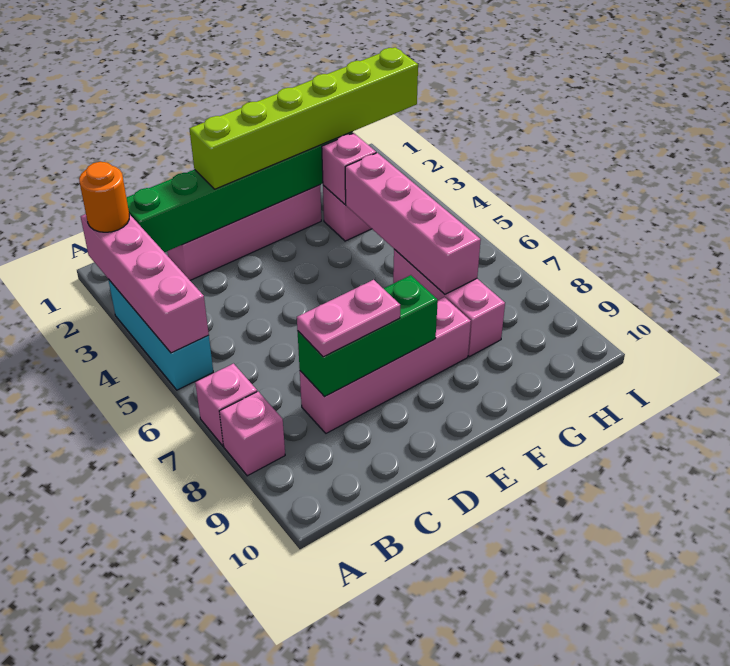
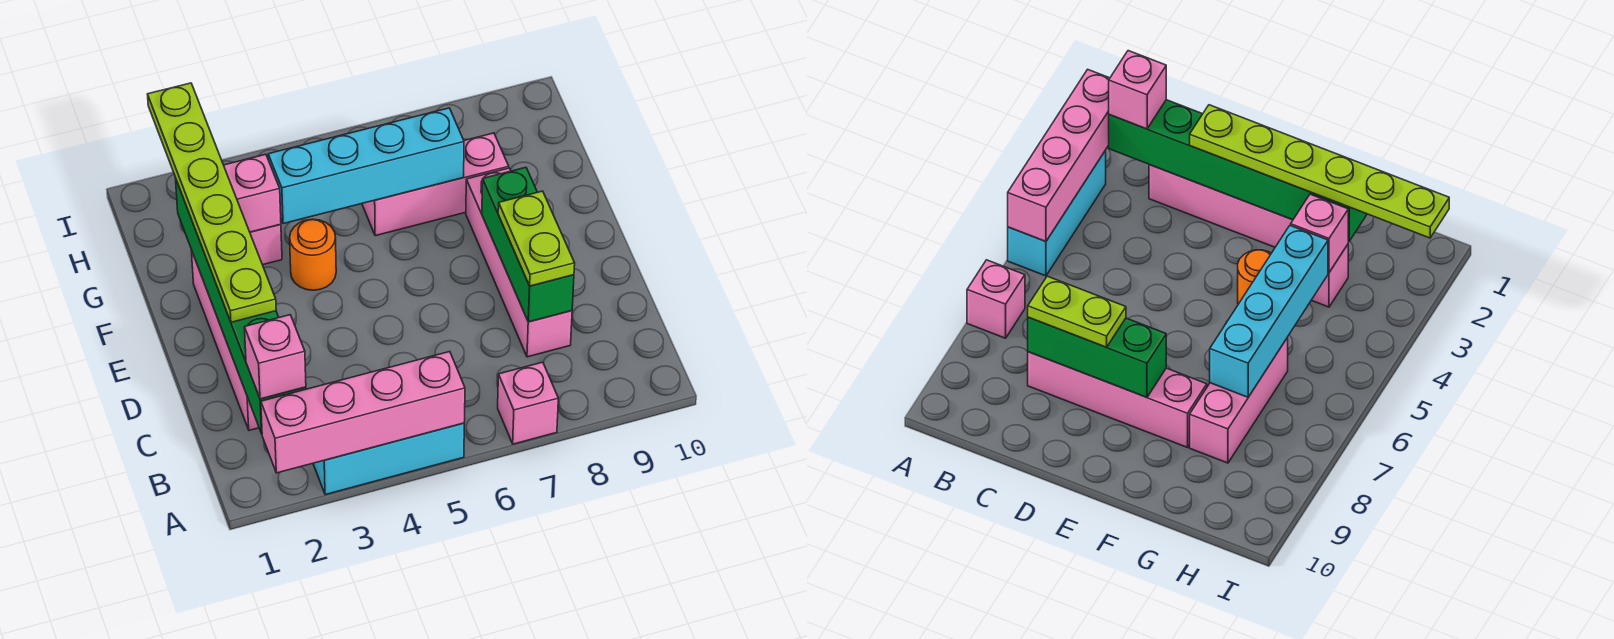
orange round brick A2 level 3 -> orange round brick F4 level 1
pink brick A8 level 1 -> pink brick B2 level 3
pink plate C8:D8 level 3 -> lime plate C8:D8 level 3
lime brick D2:I2 level 3 -> lime plate D2:I2 level 3
pink brick G4:G7 level 2 -> cyan brick G4:G7 level 2

